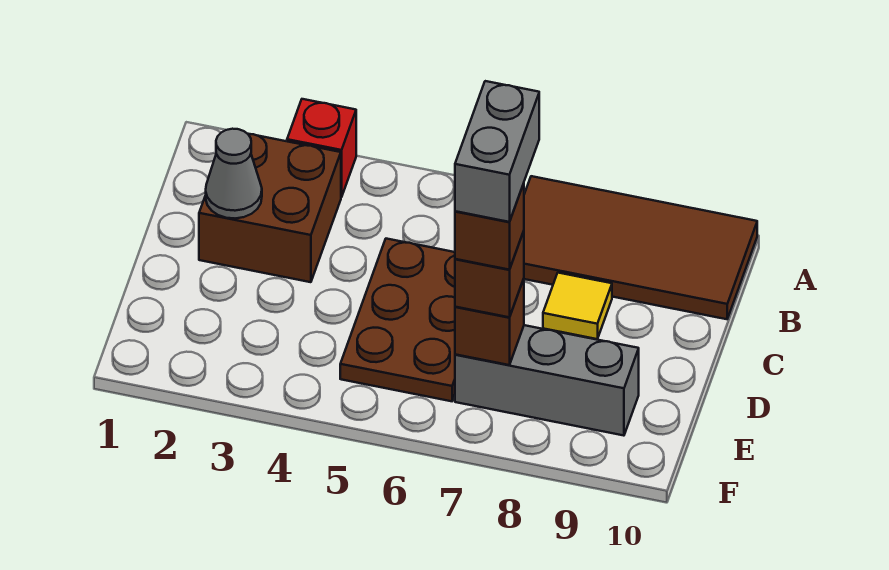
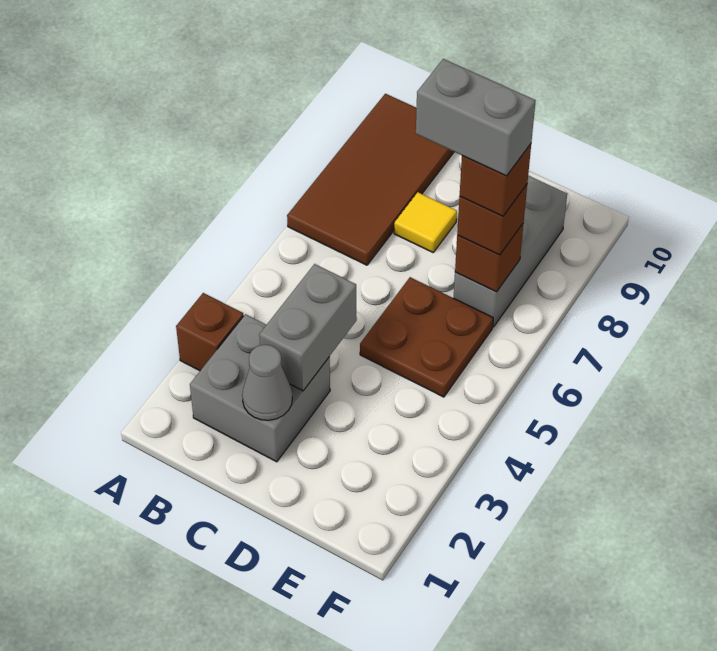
red brick A3 level 1 -> brown brick A3 level 1
brown brick B2:C3 level 1 -> grey brick B2:C3 level 1
none -> grey brick C3:C4 level 2
brown plate C5:E6 level 1 -> brown plate D5:E6 level 1

